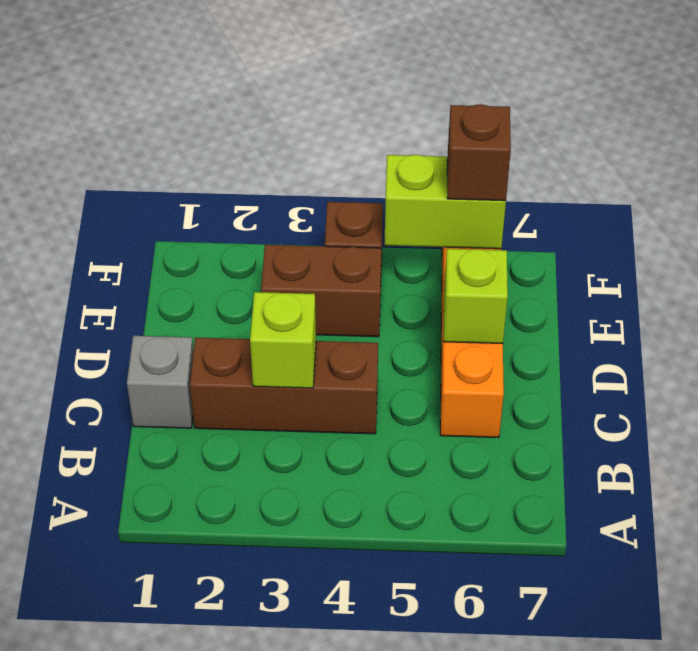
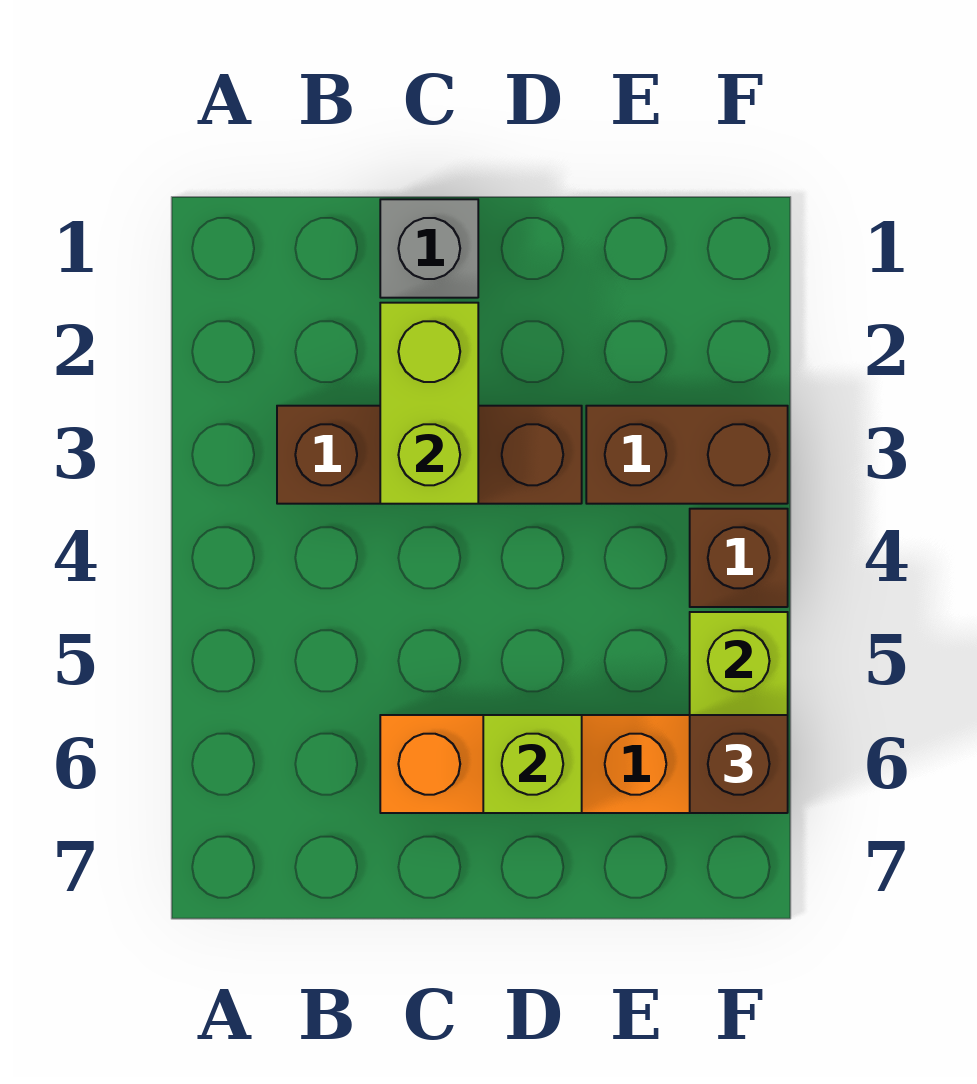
brown brick C2:C4 level 1 -> brown brick B3:D3 level 1
lime brick C3 level 2 -> lime brick C2:C3 level 2
brown brick E3:E4 level 1 -> brown brick E3:F3 level 1

